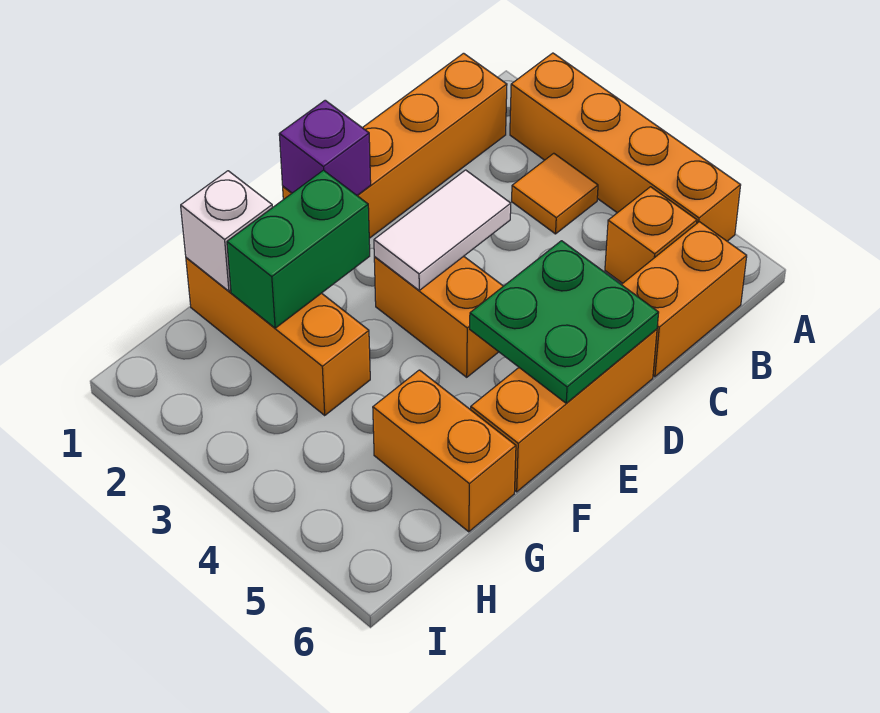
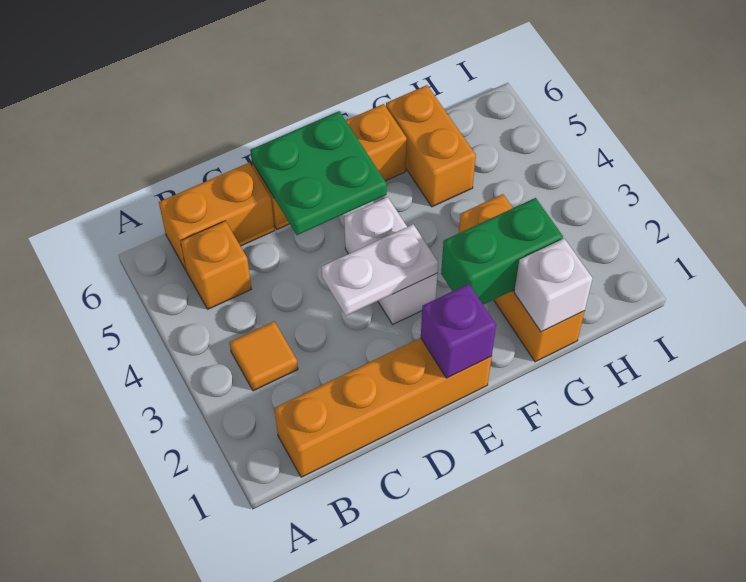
orange brick A2:A5 level 1 -> none
white tile D3:E3 level 2 -> white plate D3:E3 level 2
orange brick E3:E4 level 1 -> white brick E3:E4 level 1

